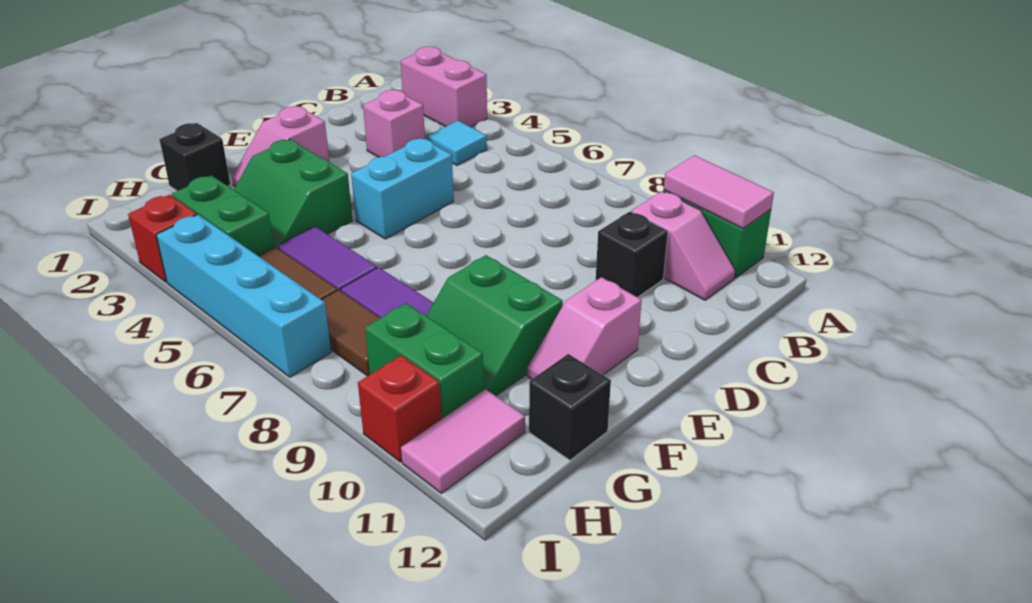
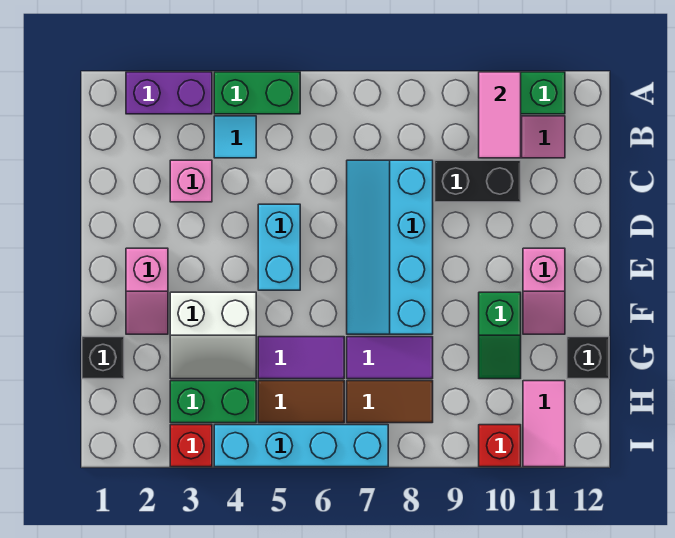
pink brick A2:A3 level 1 -> purple brick A2:A3 level 1
pink tile A10:A11 level 2 -> pink tile A10:B10 level 2
none -> cyan slope C7:F8 level 1 top 8
black brick C10 level 1 -> black brick C9:C10 level 1
green slope F3:G4 level 1 top F -> white slope F3:G4 level 1 top F
green slope F9:G10 level 1 top F -> green slope F10:G10 level 1 top F
green brick H9:H10 level 1 -> green brick A4:A5 level 1

